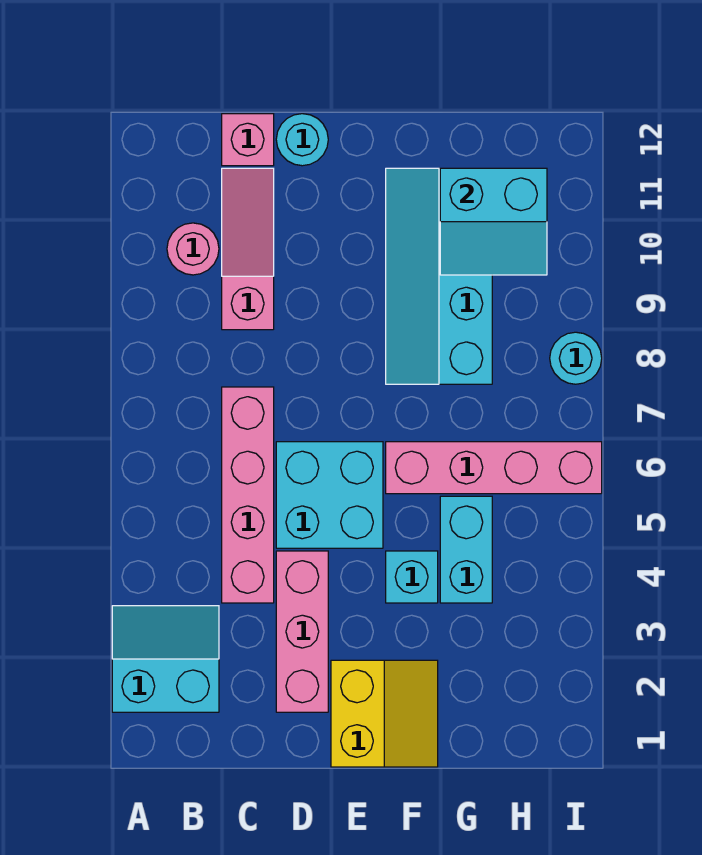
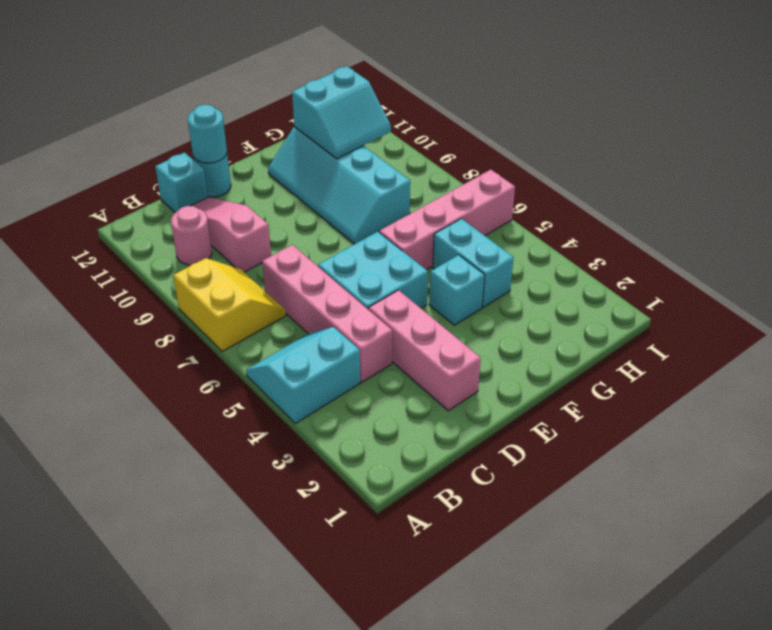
cyan slope A2:B3 level 1 top 2 -> cyan slope A4:B5 level 1 top 4
pink brick C12 level 1 -> cyan brick C12 level 1
yellow slope E1:F2 level 1 top E -> yellow slope A7:B8 level 1 top A
cyan round brick I8 level 1 -> cyan round brick D12 level 2

